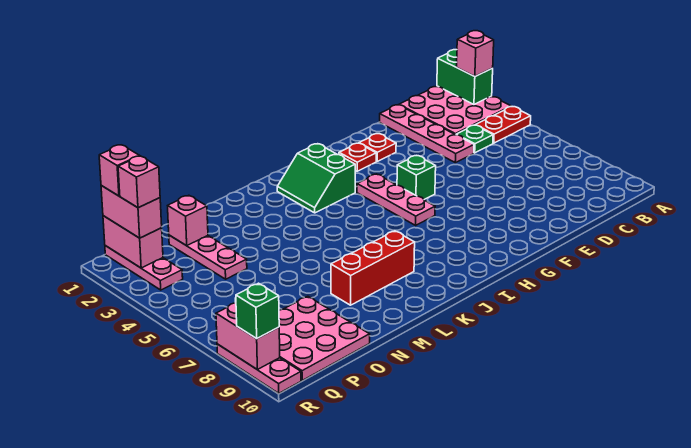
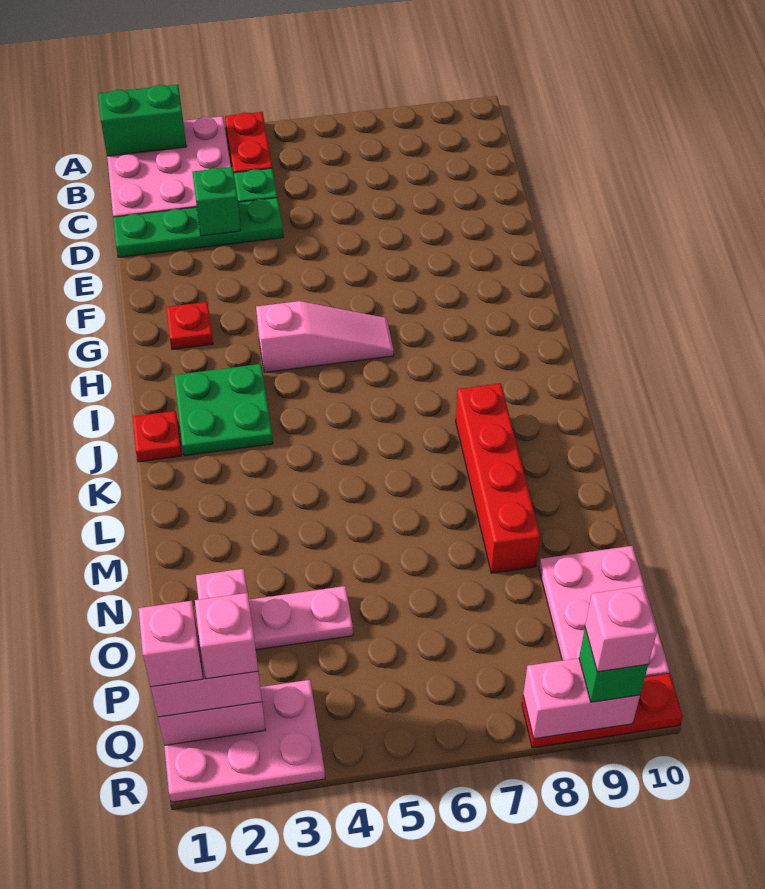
pink brick A2 level 3 -> pink brick R9 level 4
pink plate D1:D4 level 1 -> green plate D1:D4 level 1
red plate F2 level 1 -> red plate J1 level 1
green brick G5 level 1 -> green brick D3 level 2
pink plate H4:H6 level 1 -> pink slope H4:H6 level 1 top 4
green slope I2:J3 level 1 top I -> green plate I2:J3 level 1
red brick K8:M8 level 1 -> red brick K8:N8 level 1
pink plate O8:Q10 level 1 -> pink plate O9:Q10 level 1
pink plate Q1:Q3 level 1 -> pink plate Q1:R3 level 1
pink plate R8:R10 level 1 -> red plate R8:R10 level 1

